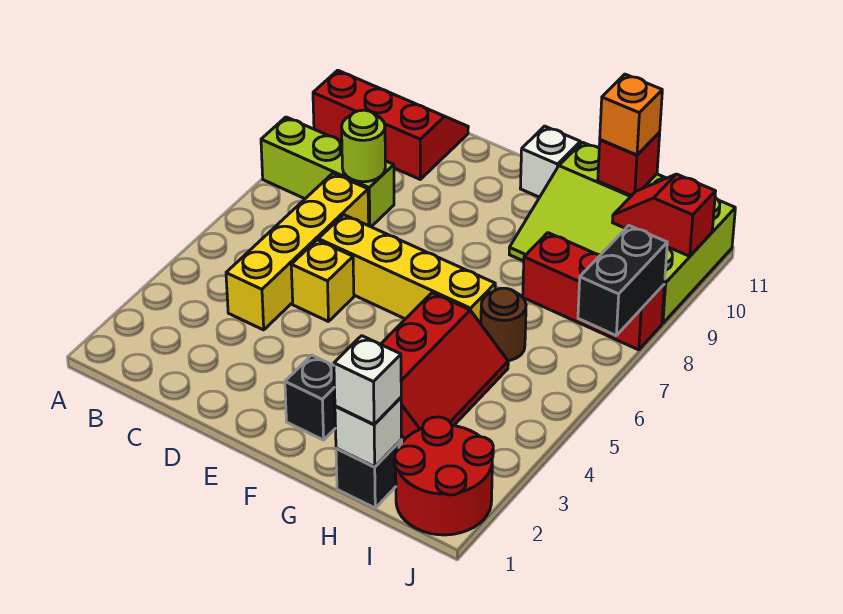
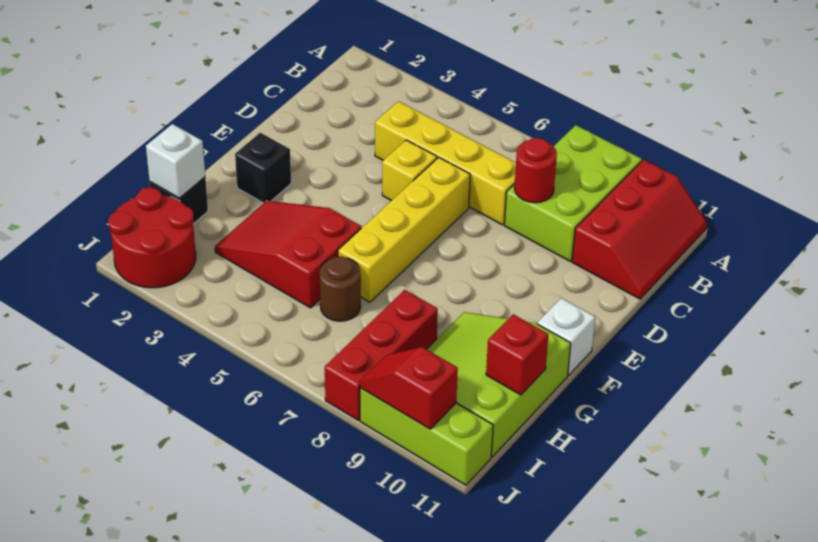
lime brick A8:C8 level 1 -> lime brick A8:C9 level 1
lime round brick C8 level 2 -> red round brick C8 level 2
red slope G3:H5 level 1 top G -> red slope G3:H5 level 1 top 5
white brick H1 level 3 -> none
orange brick H11 level 3 -> none
red slope I10:J10 level 2 top J -> red slope J9:J10 level 2 top 10
black brick J7:J8 level 2 -> none

